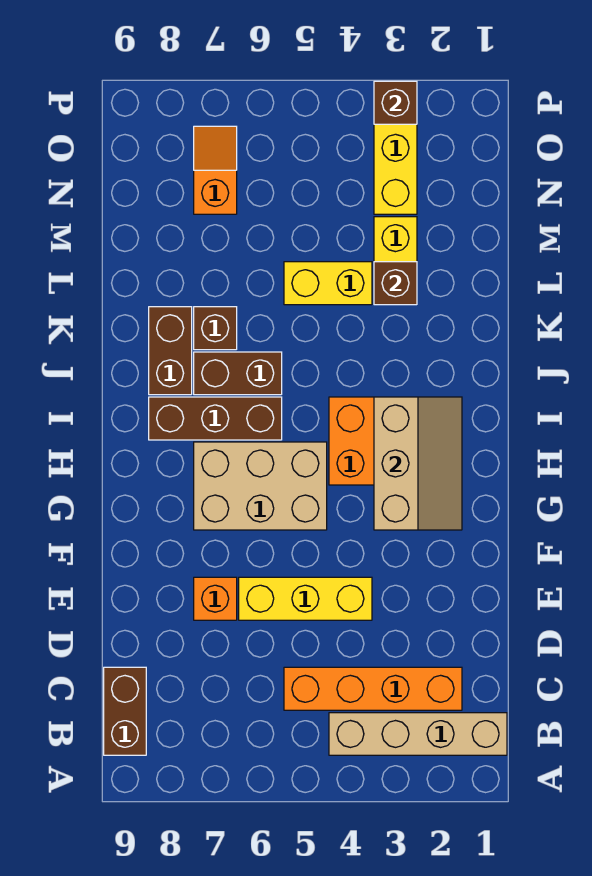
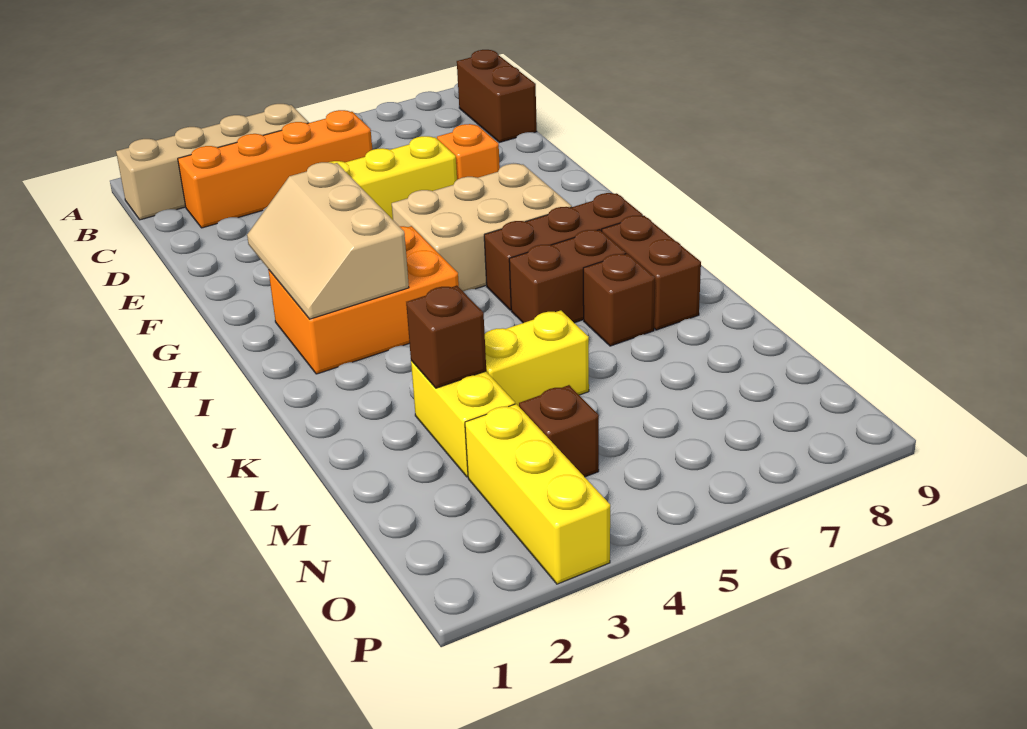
orange slope N7:O7 level 1 top N -> none
brown brick P3 level 2 -> brown brick N4 level 1

